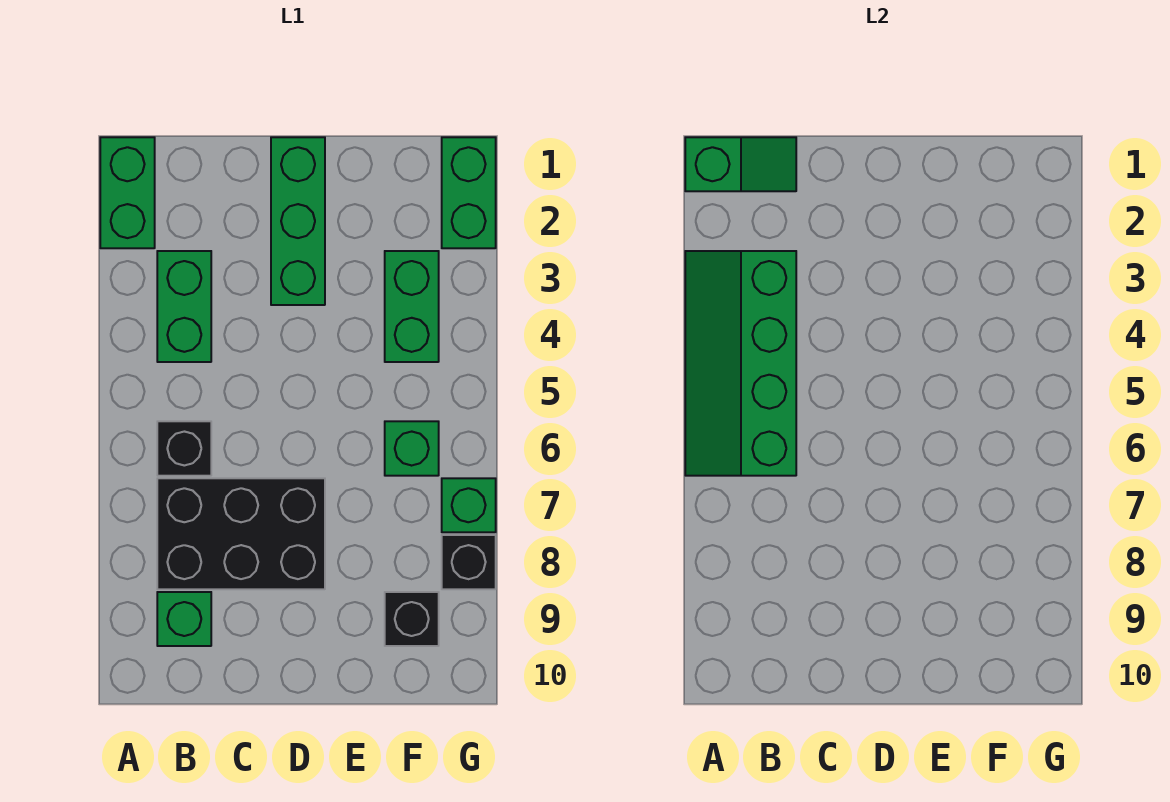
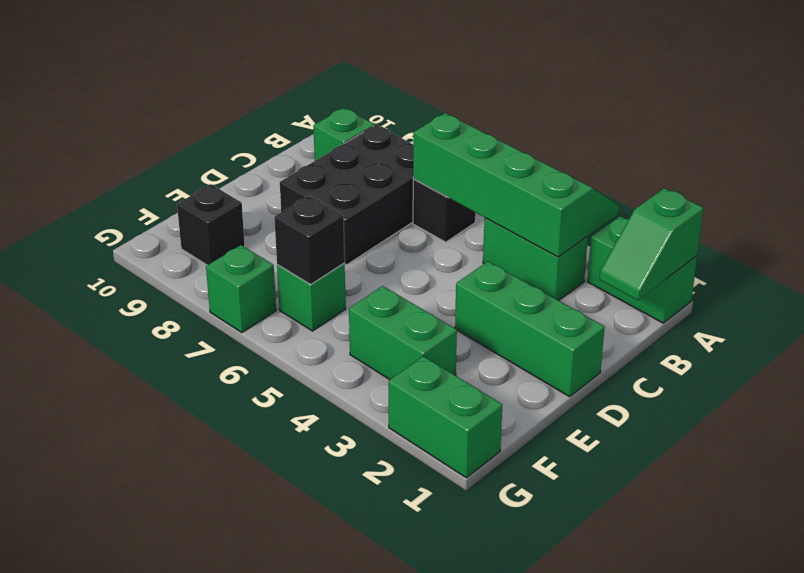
black brick G8 level 1 -> black brick F6 level 2

